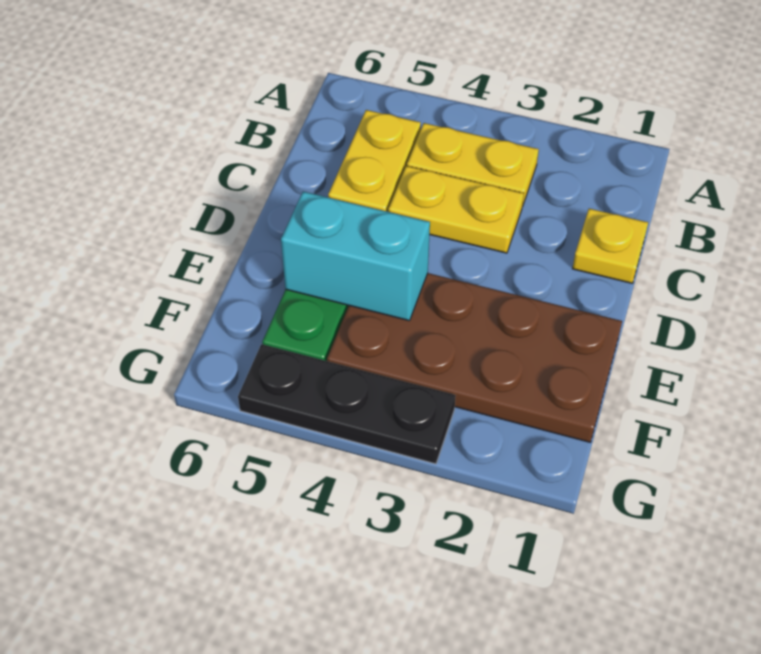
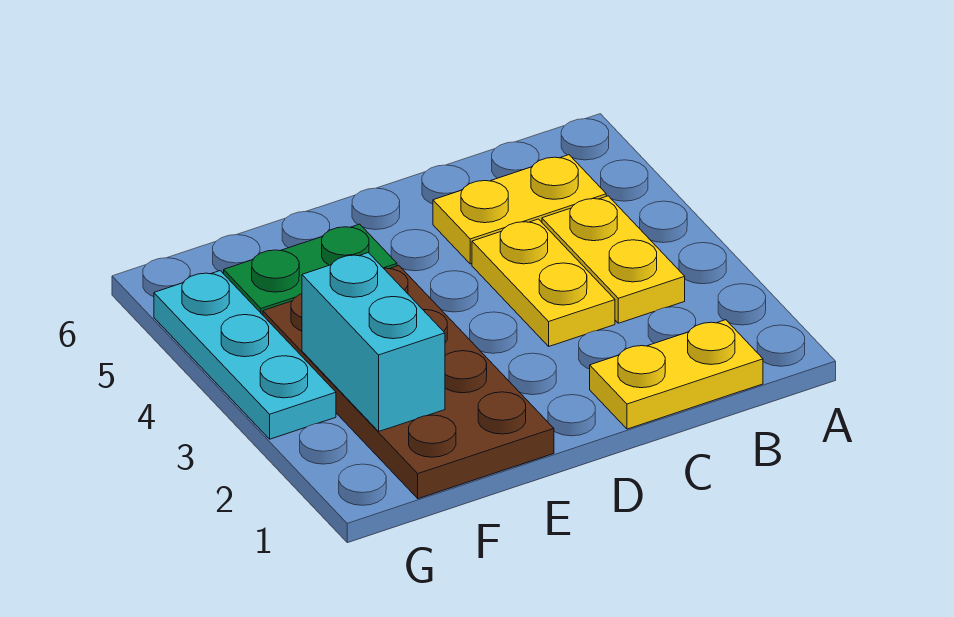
yellow plate C1 level 1 -> yellow plate B1:C1 level 1
cyan brick E4:E5 level 2 -> cyan brick F2:F3 level 2
black plate G3:G5 level 1 -> cyan plate G3:G5 level 1

